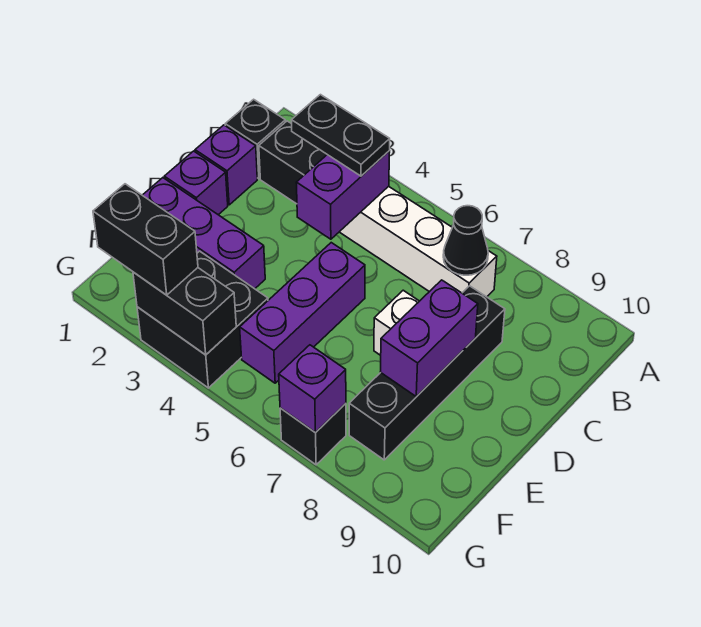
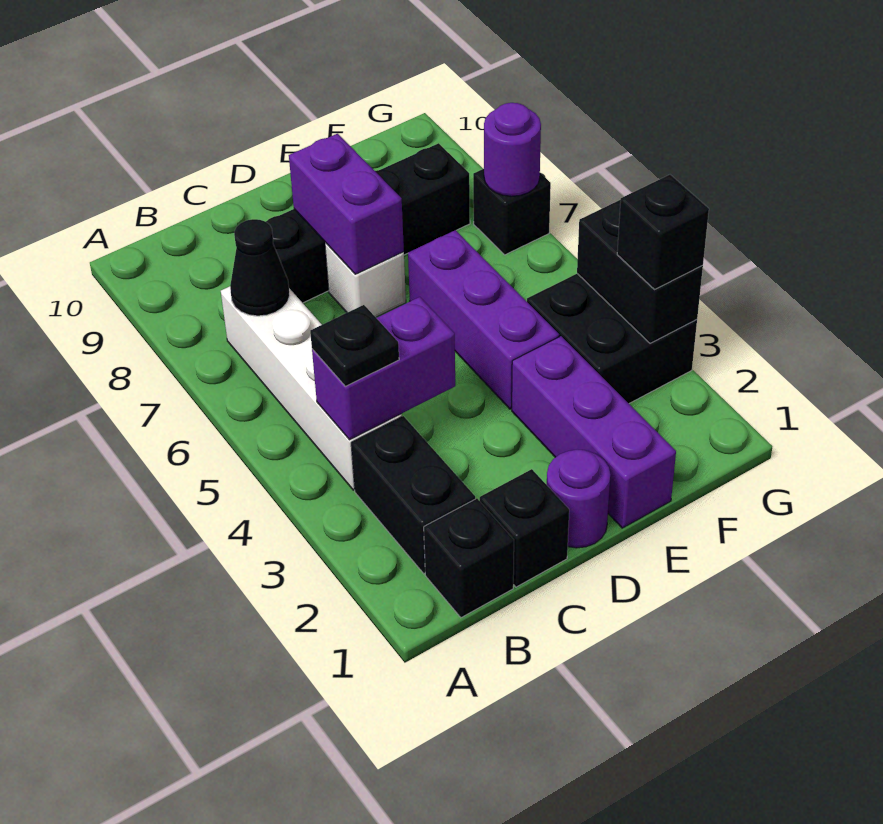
black plate B3:B4 level 3 -> black plate B4 level 3
purple brick C1 level 1 -> black brick C1 level 1
purple brick D1 level 1 -> purple round brick D1 level 1
purple brick D5:F5 level 1 -> purple brick E4:E6 level 1
purple brick D8:E8 level 2 -> purple brick D7:D8 level 2
black brick G2:G3 level 3 -> black brick G3 level 3
purple brick G7 level 2 -> purple round brick G7 level 2

